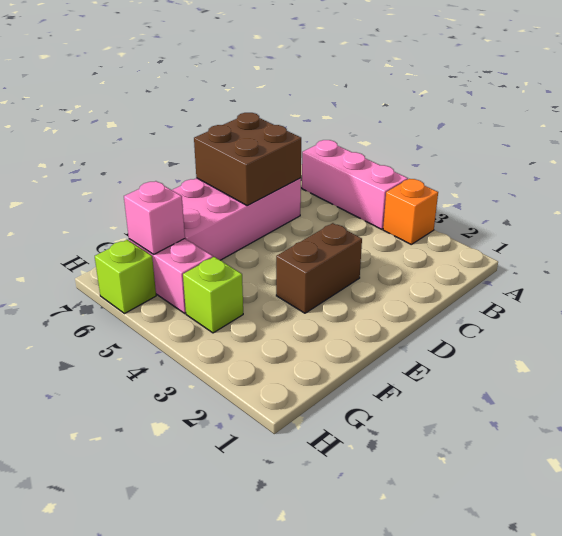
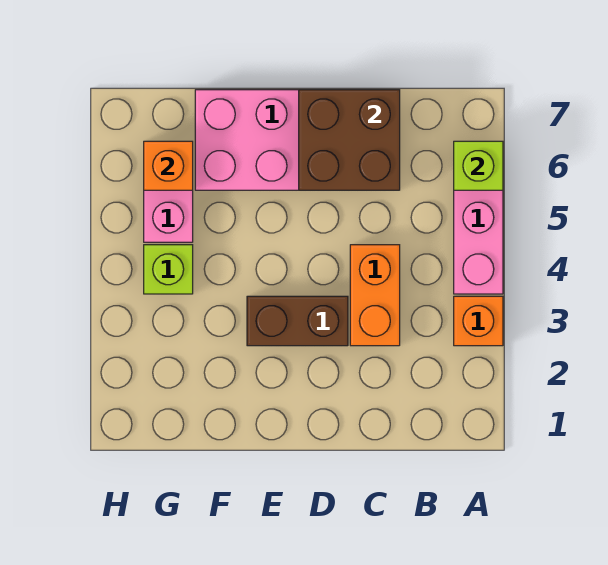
none -> orange brick C3:C4 level 1
pink brick G6 level 2 -> orange brick G6 level 2
lime brick H6 level 1 -> lime brick A6 level 2

